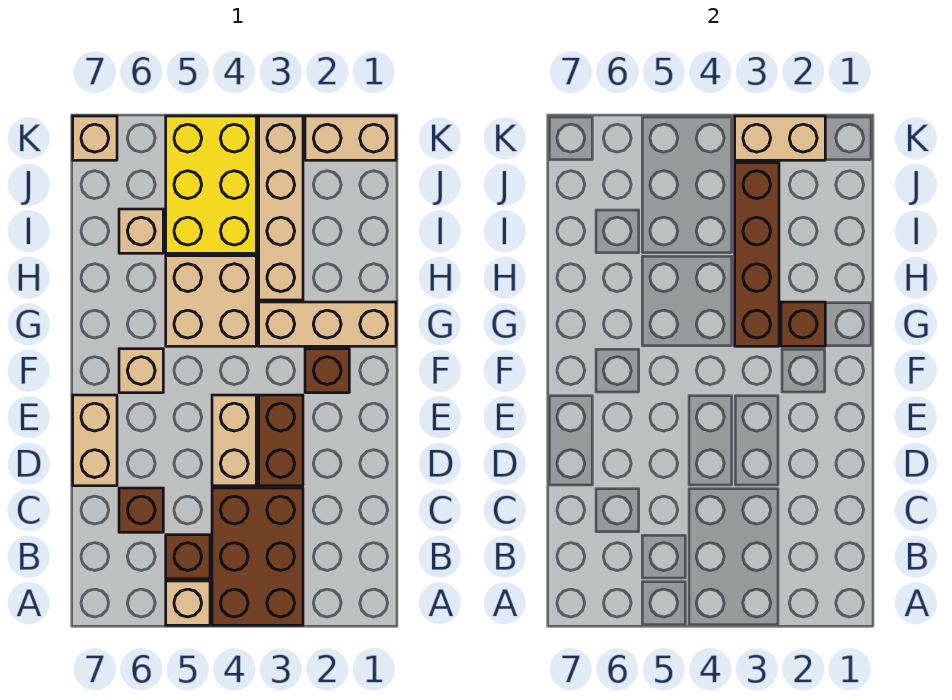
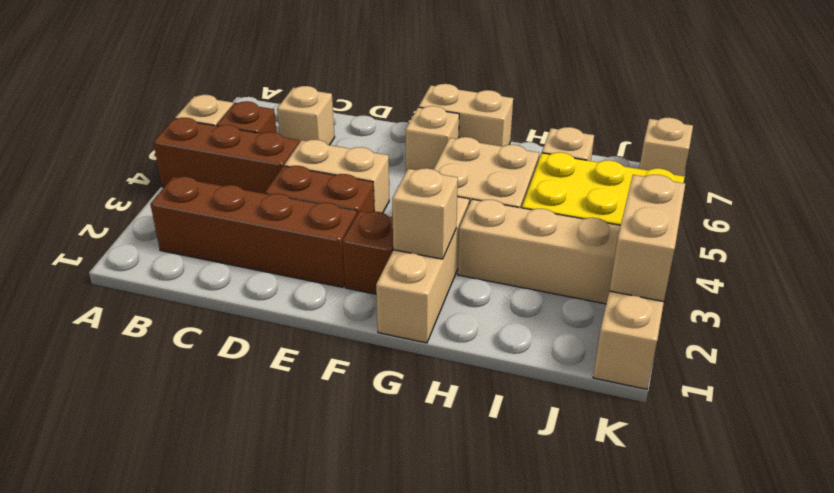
brown brick A3:C4 level 1 -> brown brick A4:C4 level 1
brown brick C6 level 1 -> tan brick C6 level 1
tan brick D7:E7 level 1 -> tan brick F7:G7 level 1
brown brick G2 level 2 -> tan brick G2 level 2
brown brick G3:J3 level 2 -> brown brick B2:E2 level 1

